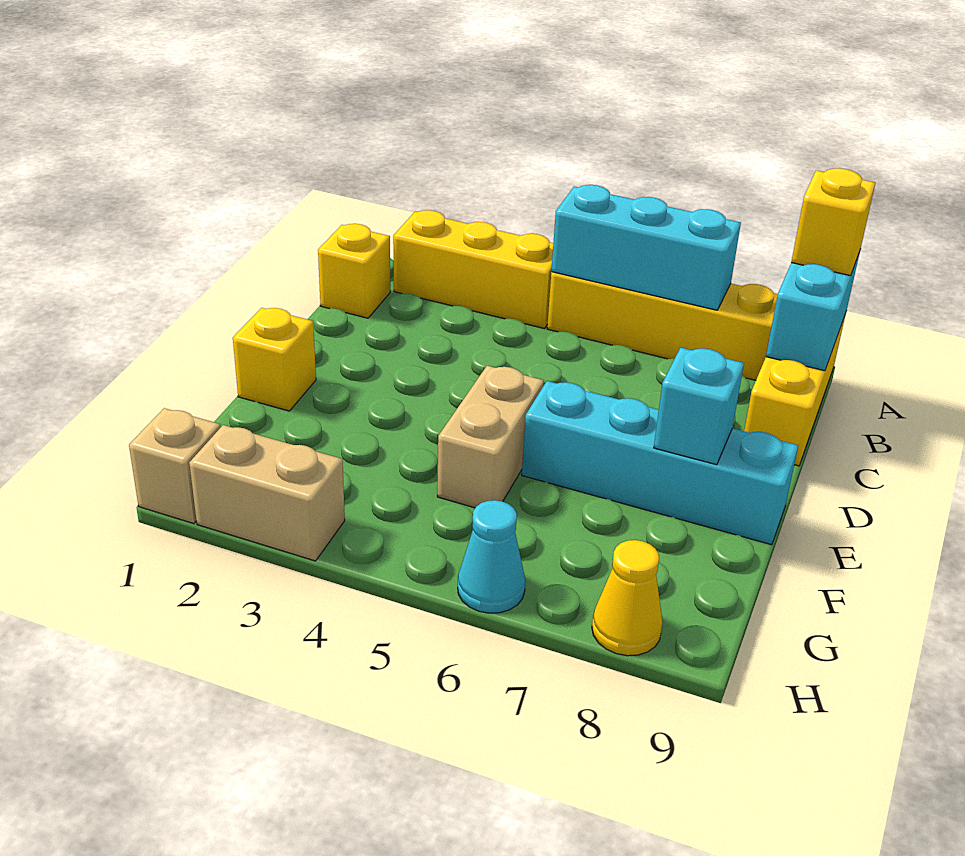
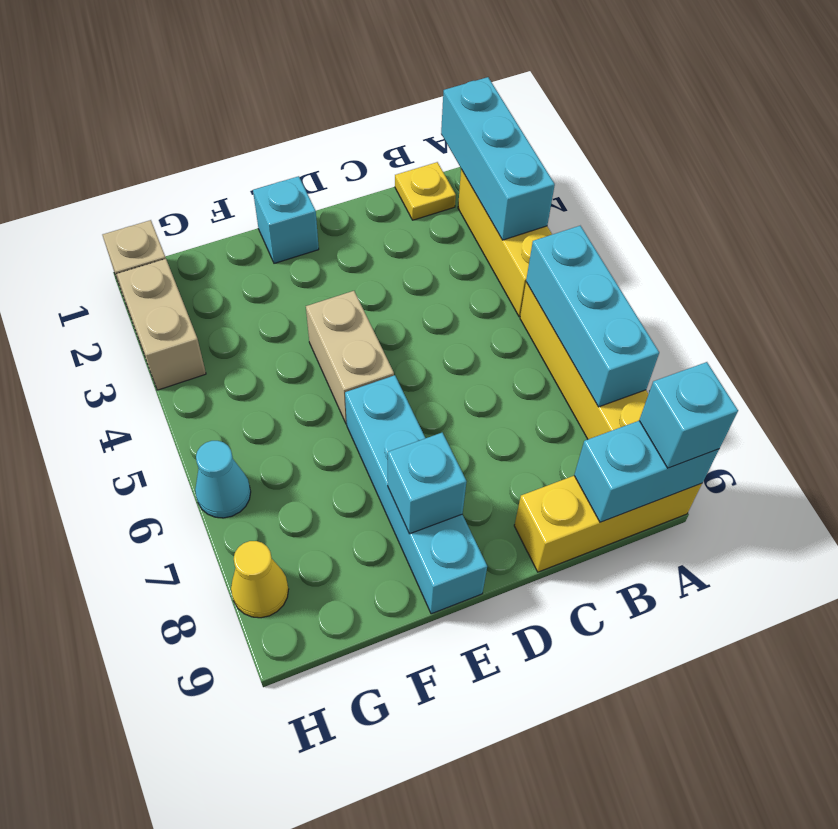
none -> cyan brick A1:A3 level 2
yellow brick A9 level 3 -> cyan brick A9 level 3
yellow brick B1 level 1 -> yellow plate B1 level 1
yellow brick E1 level 1 -> cyan brick E1 level 1
tan brick E5:F5 level 1 -> tan brick E4:E5 level 1

